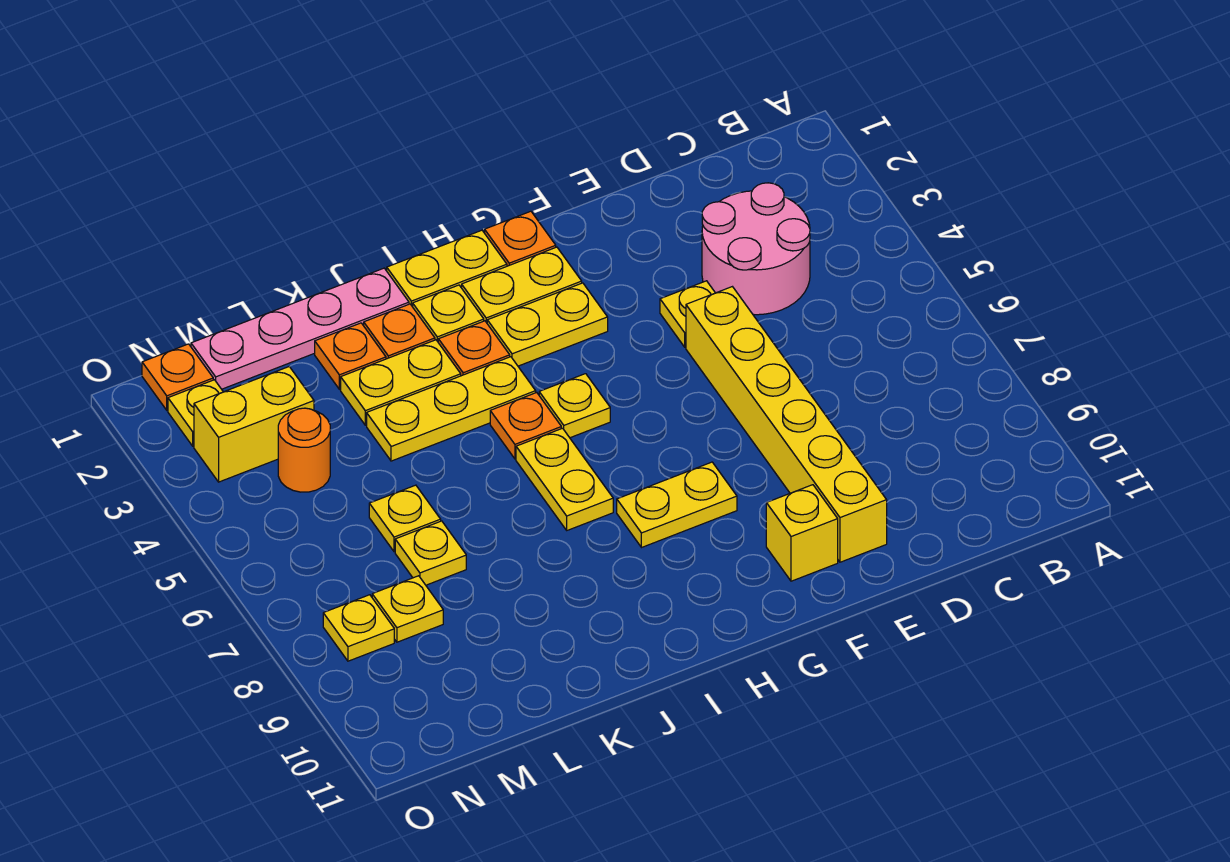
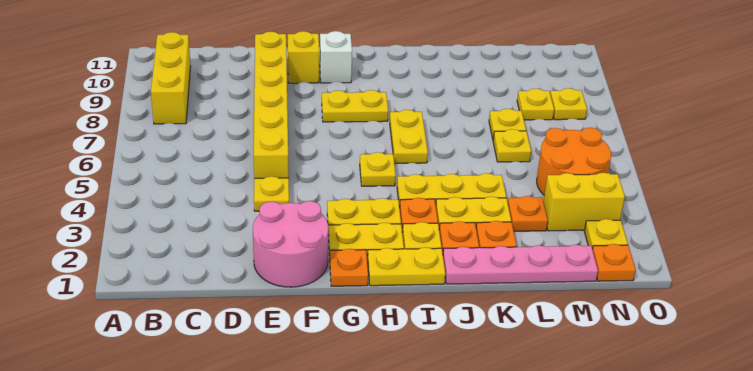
none -> yellow brick B8:B10 level 1
pink round brick C3:D4 level 1 -> pink round brick E1:F2 level 1
none -> white brick G10 level 1
orange plate I5 level 1 -> orange plate L3 level 1
orange round brick M4 level 1 -> orange round brick M4:N5 level 1

